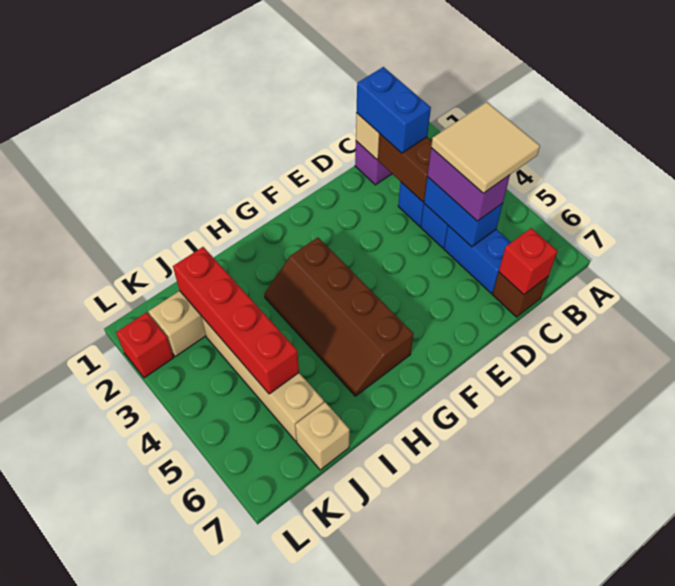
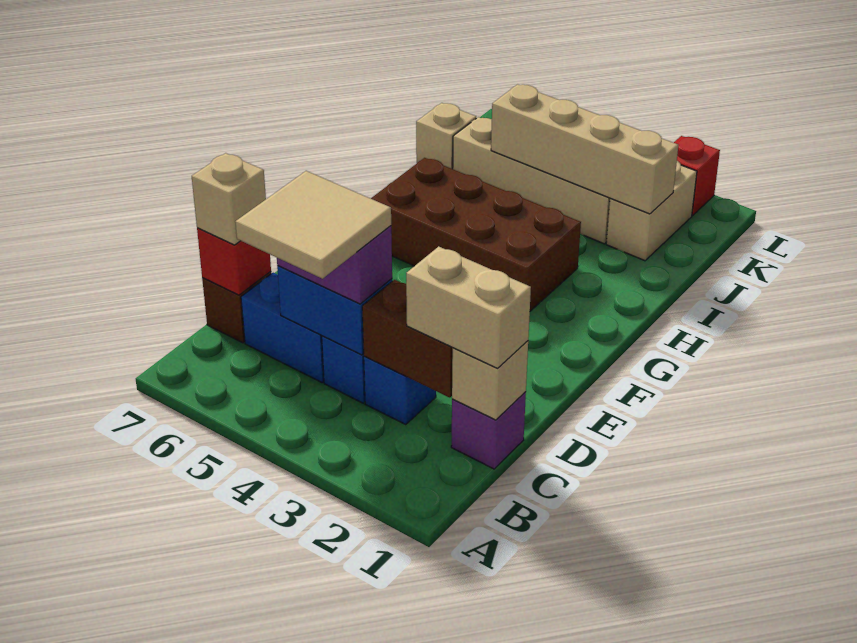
blue brick C1:C2 level 3 -> tan brick C1:C2 level 3
none -> tan brick C7 level 3
brown slope G3:H6 level 1 top G -> brown brick G3:H6 level 1
red brick J2:J5 level 2 -> tan brick J2:J5 level 2

